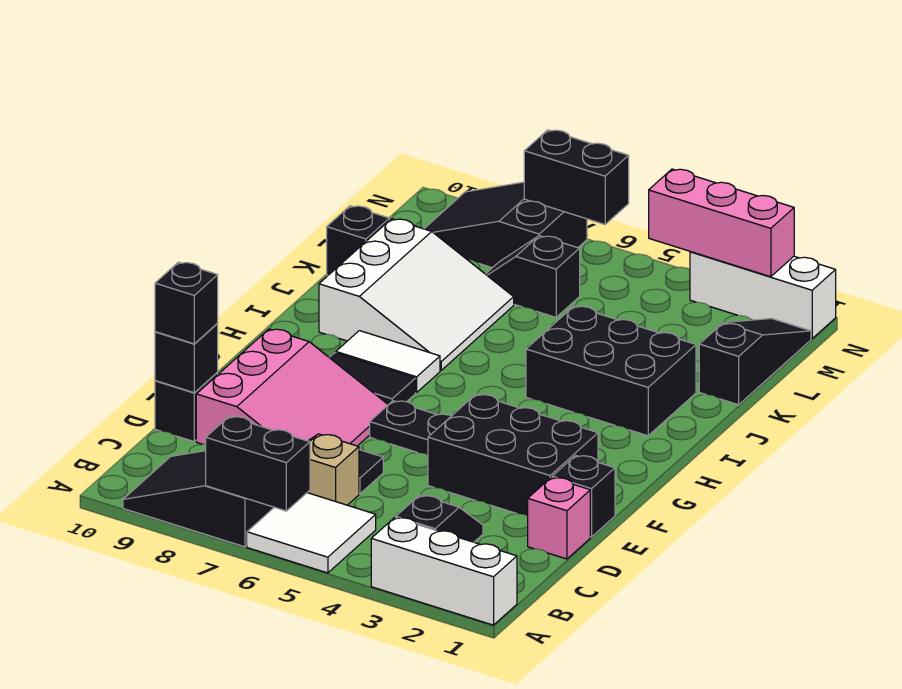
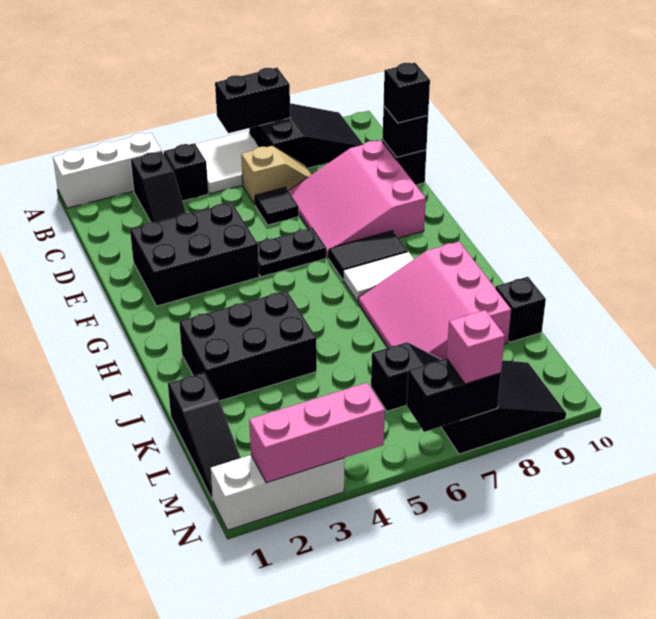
pink brick D1 level 1 -> pink brick N7 level 3
black brick E1 level 1 -> black brick B4 level 1
white slope I7:K9 level 1 top 9 -> pink slope I7:K9 level 1 top 9

